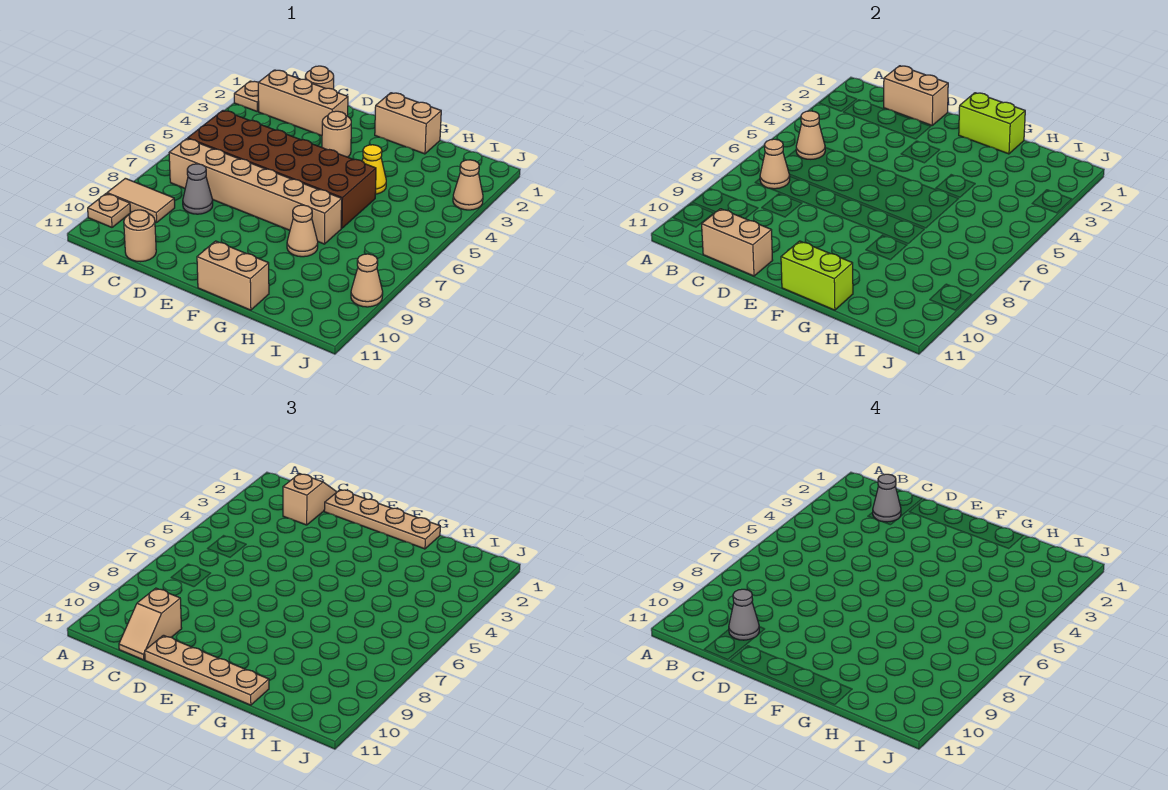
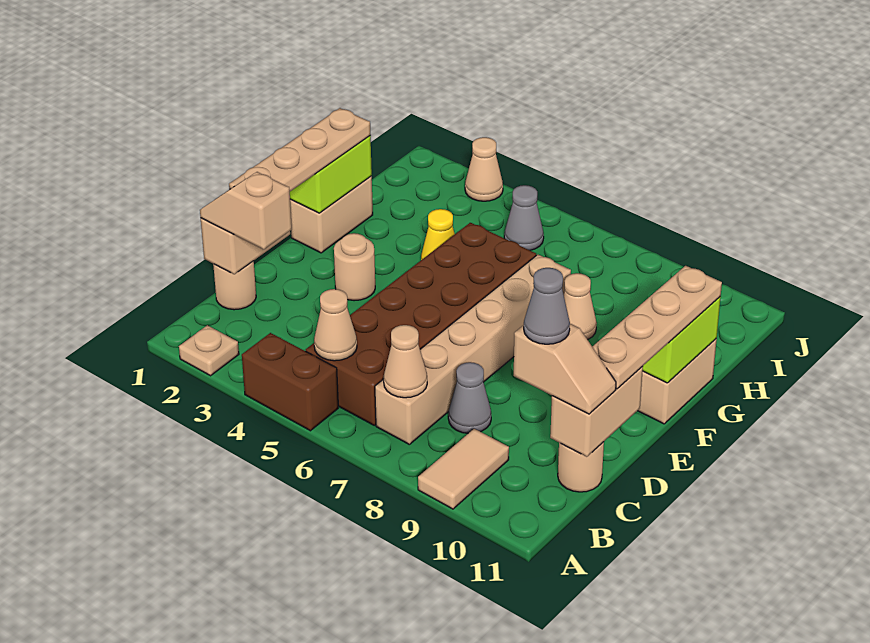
none -> brown brick A4:A5 level 1
tan plate A10 level 1 -> none
tan brick B2:D2 level 1 -> none
grey cone C2 level 4 -> grey cone I5 level 1
tan cone J9 level 1 -> none

